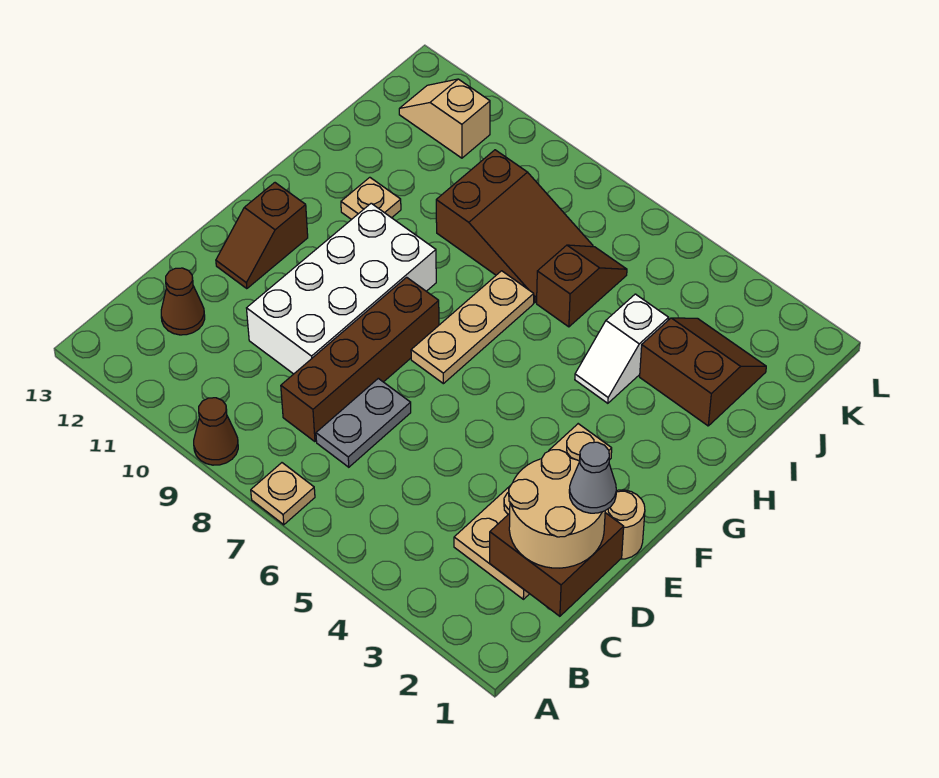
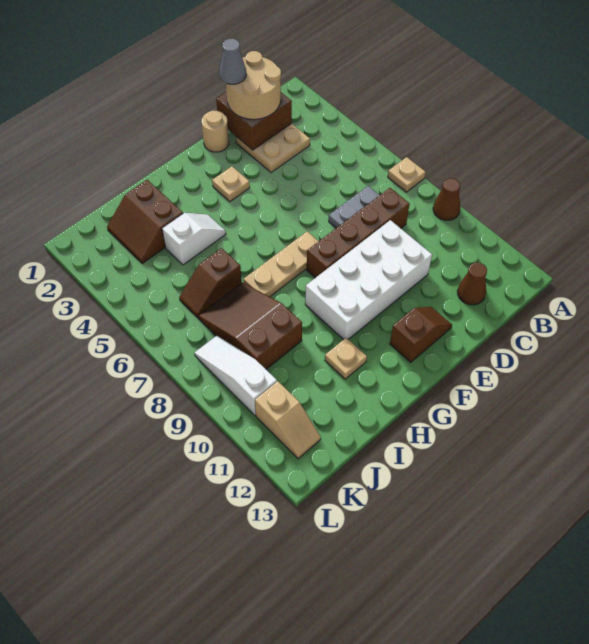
none -> white slope K8:K10 level 1 top 10

